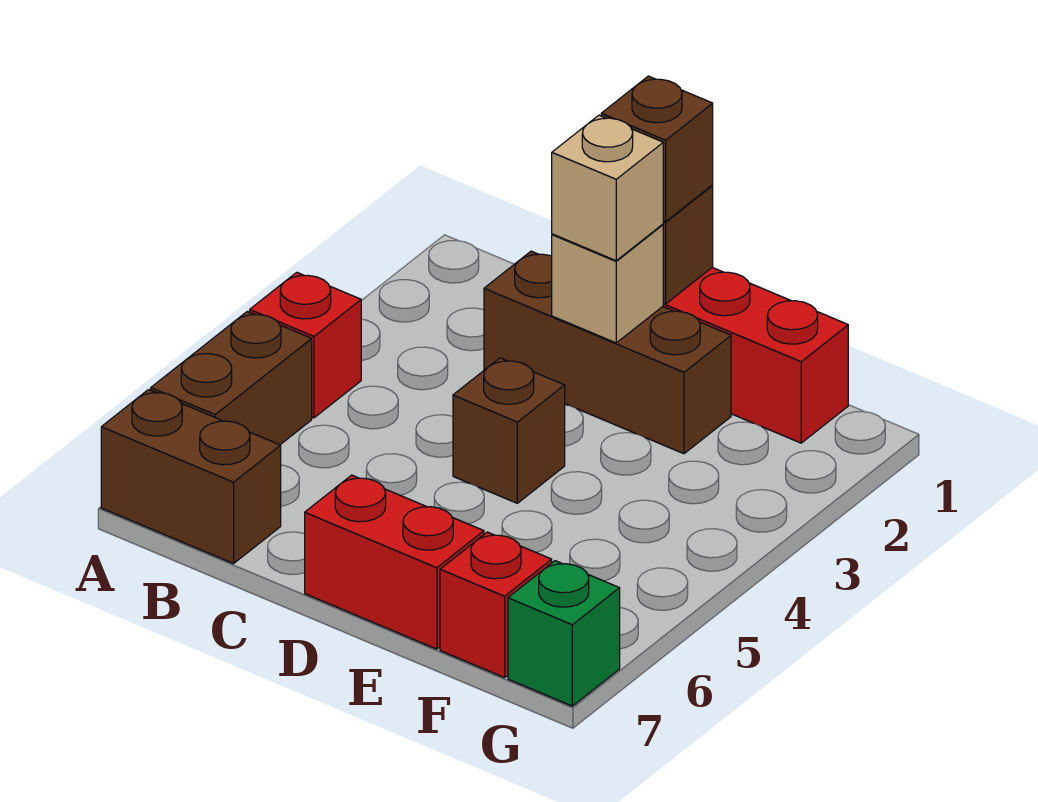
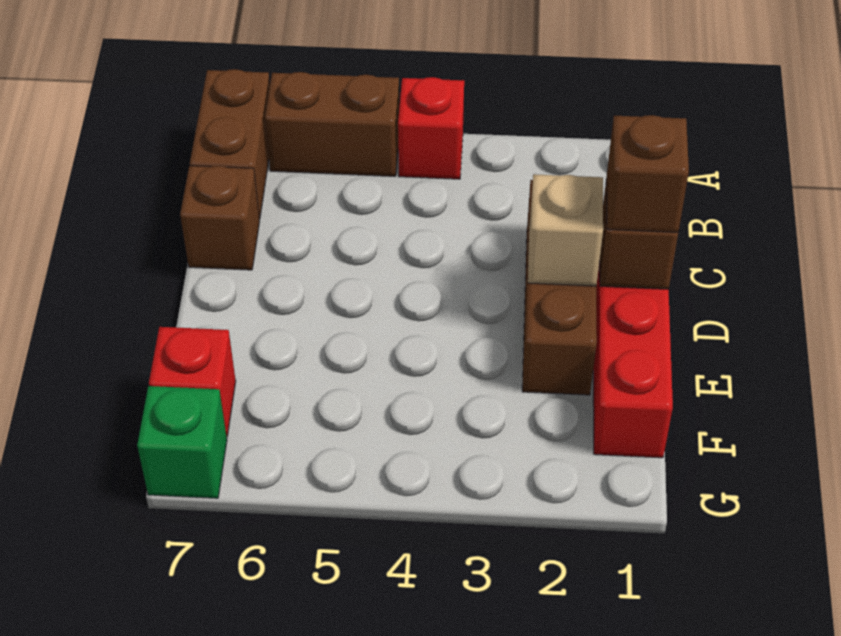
tan brick D2 level 3 -> none
brown brick D4 level 1 -> brown brick C7 level 1
red brick D7:E7 level 1 -> none

